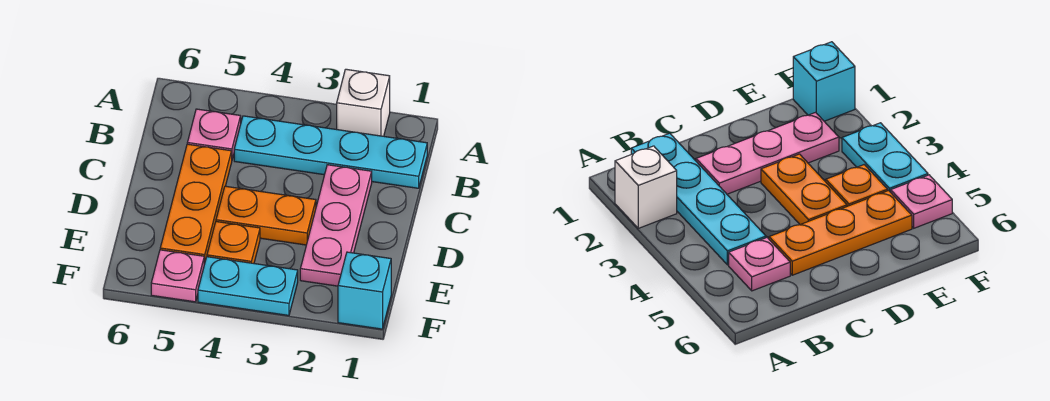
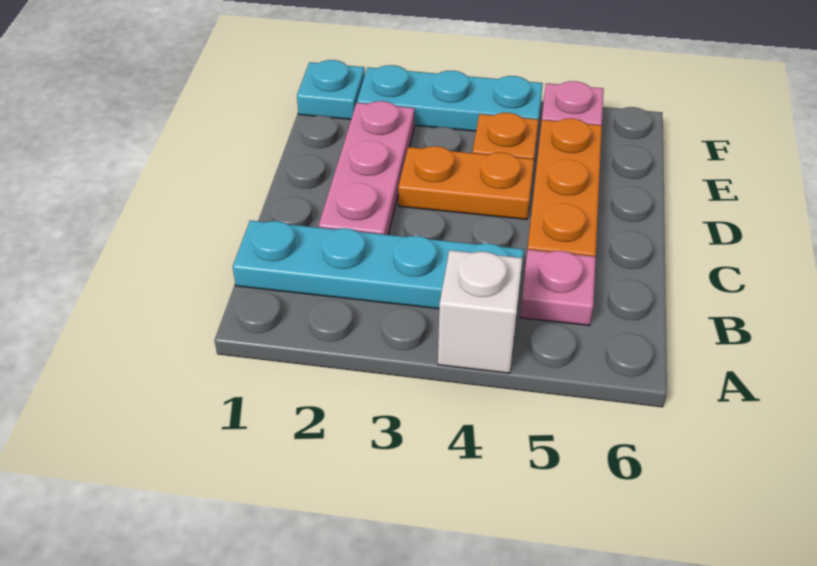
white brick A2 level 1 -> white brick A4 level 1
cyan brick F1 level 1 -> cyan plate F1 level 1
cyan plate F3:F4 level 1 -> cyan plate F2:F4 level 1

